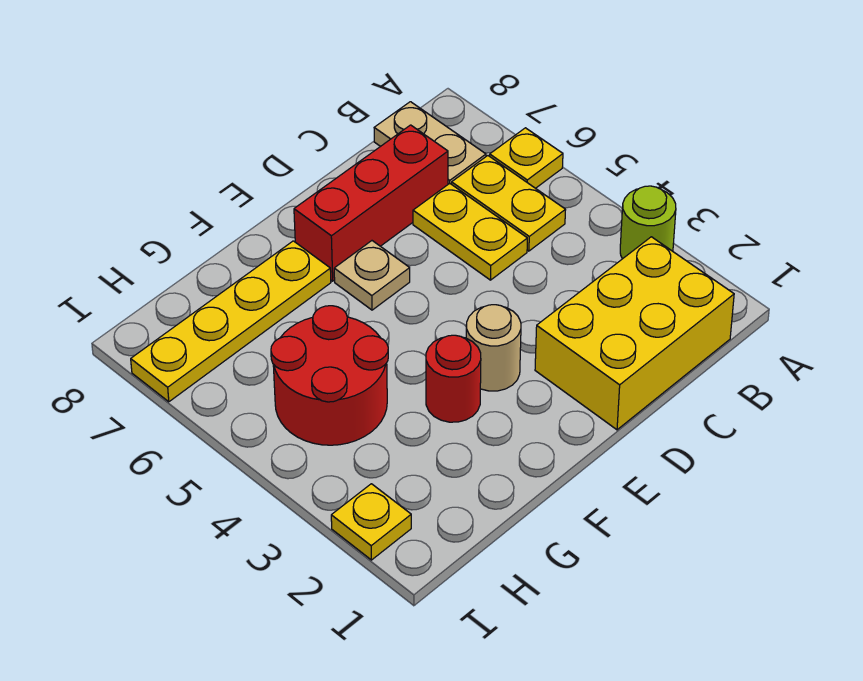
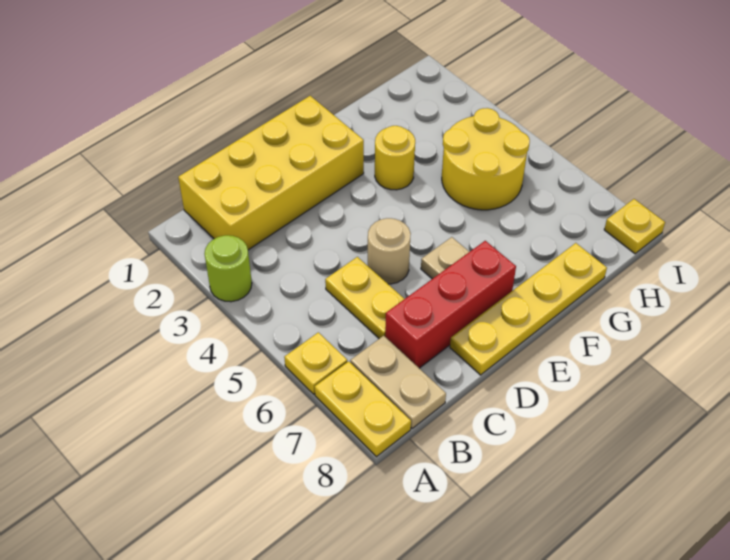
yellow brick B1:D2 level 1 -> yellow brick B1:E2 level 1
yellow plate B5:B6 level 1 -> yellow plate A7:A8 level 1
tan round brick E3 level 1 -> tan round brick D5 level 1
red round brick F3 level 1 -> yellow round brick F3 level 1
yellow plate F7:I7 level 1 -> yellow plate D8:G8 level 1
red round brick G4:H5 level 1 -> yellow round brick G4:H5 level 1
yellow plate I2 level 1 -> yellow plate I8 level 1

